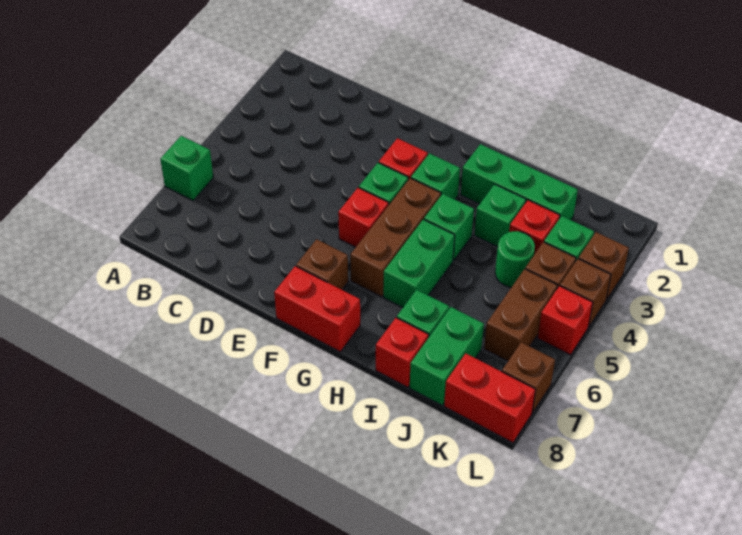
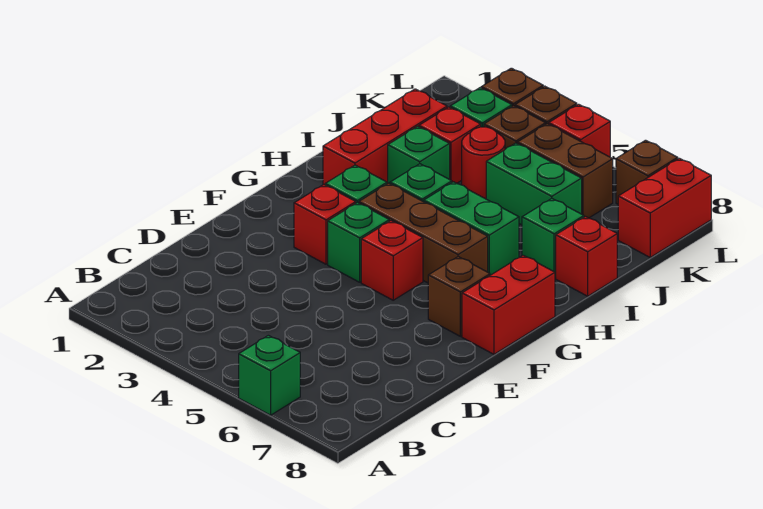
green brick H2:J2 level 1 -> red brick H2:J2 level 1
green round brick J4 level 1 -> red round brick J4 level 1
green brick J7:J8 level 1 -> green brick J5:J6 level 1

